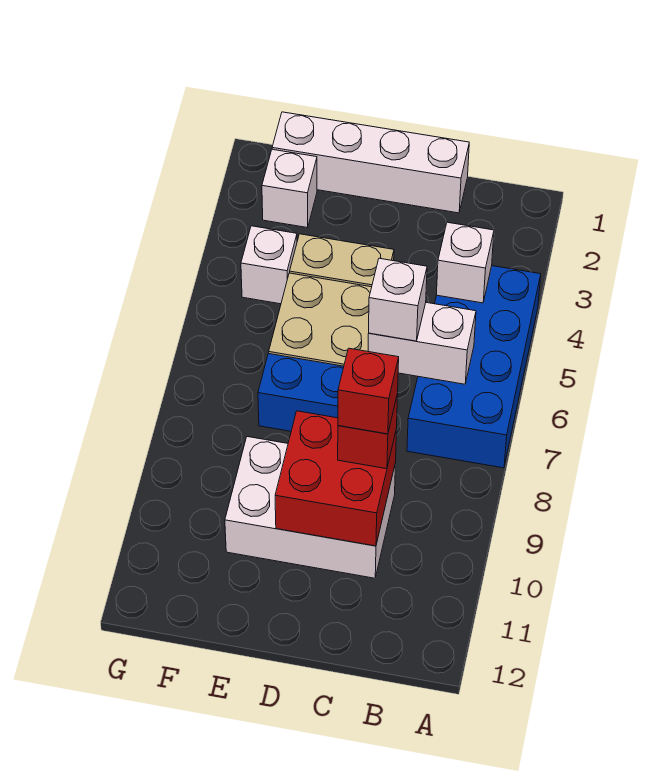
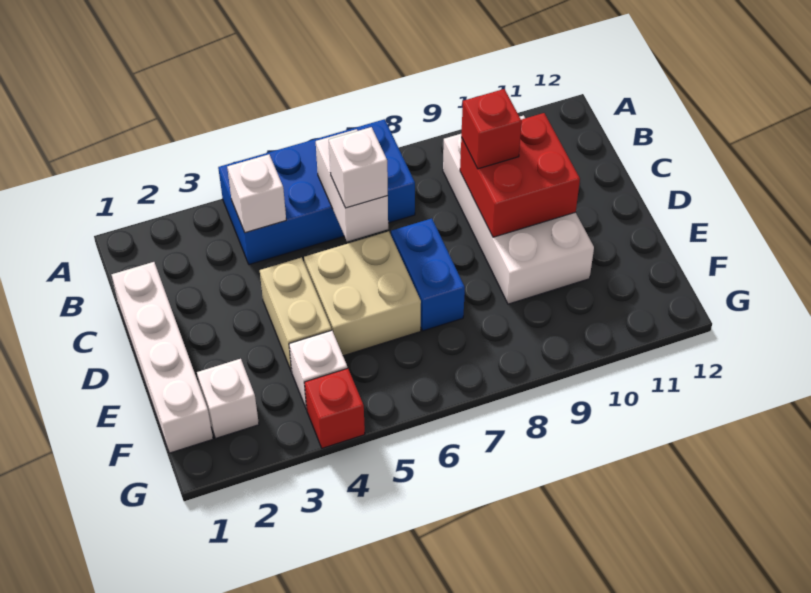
white brick C9:E10 level 1 -> white brick B9:E10 level 1
red brick C9 level 4 -> red brick G4 level 1

